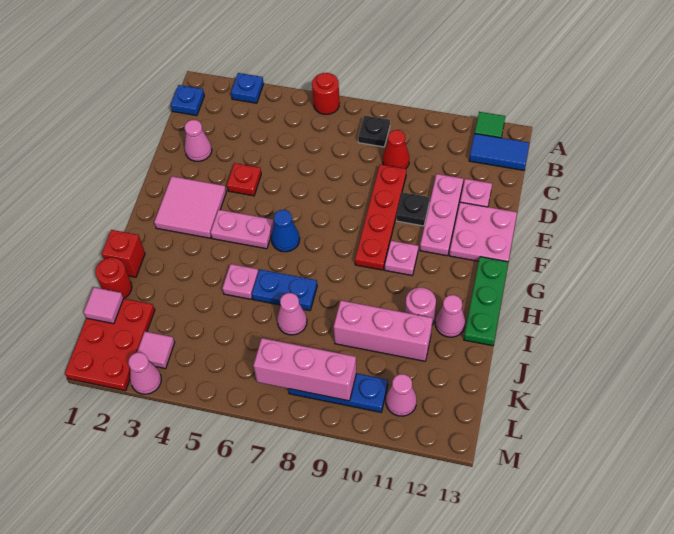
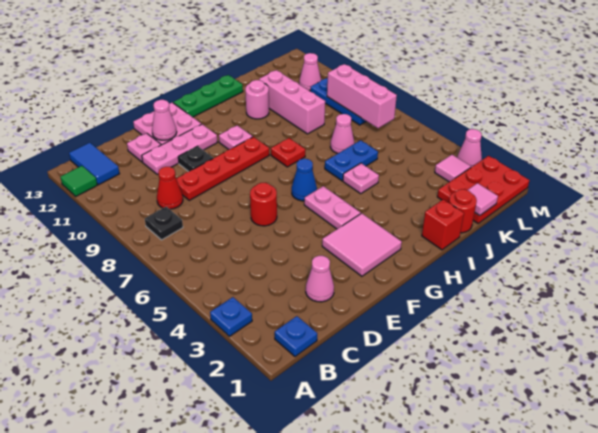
red round brick A6 level 1 -> red round brick E6 level 1
red plate E4 level 1 -> red plate H8 level 1
blue plate I6:I7 level 1 -> blue plate I6:J6 level 1
pink cone I12 level 1 -> pink cone E12 level 2

